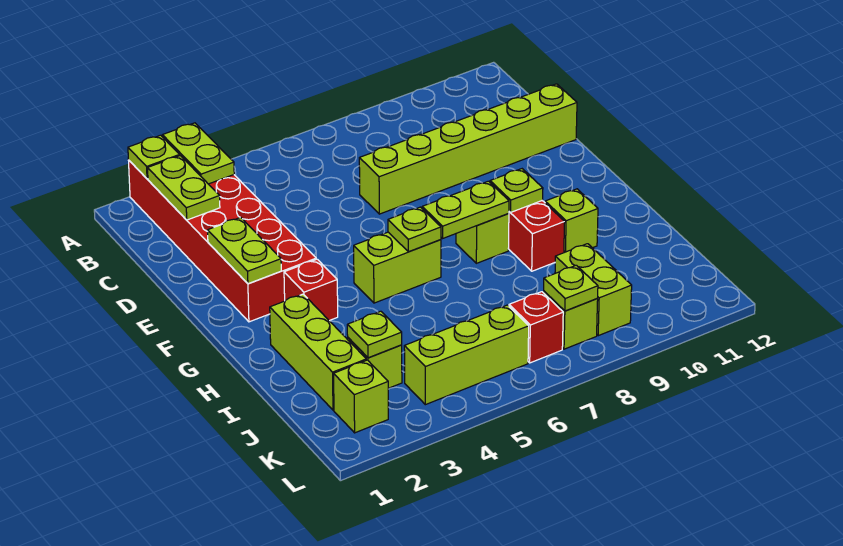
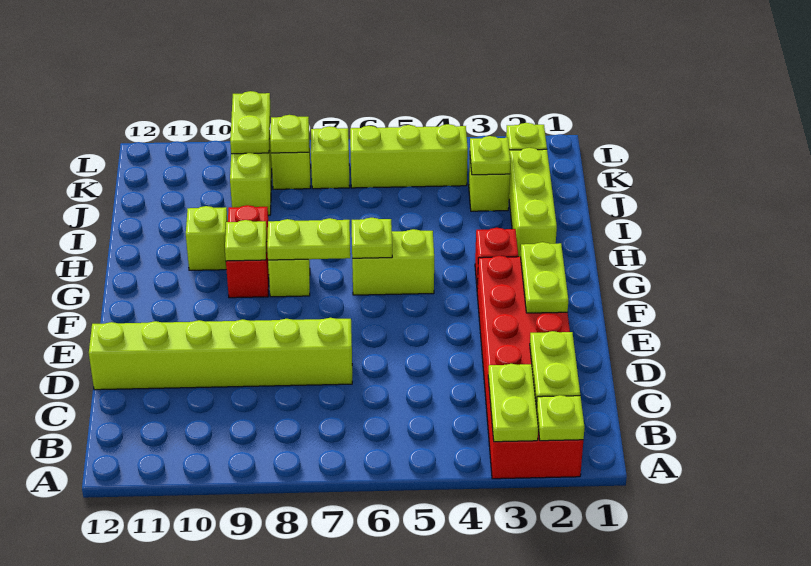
red brick K7 level 1 -> lime brick K7 level 1
none -> lime plate K9:L9 level 2

